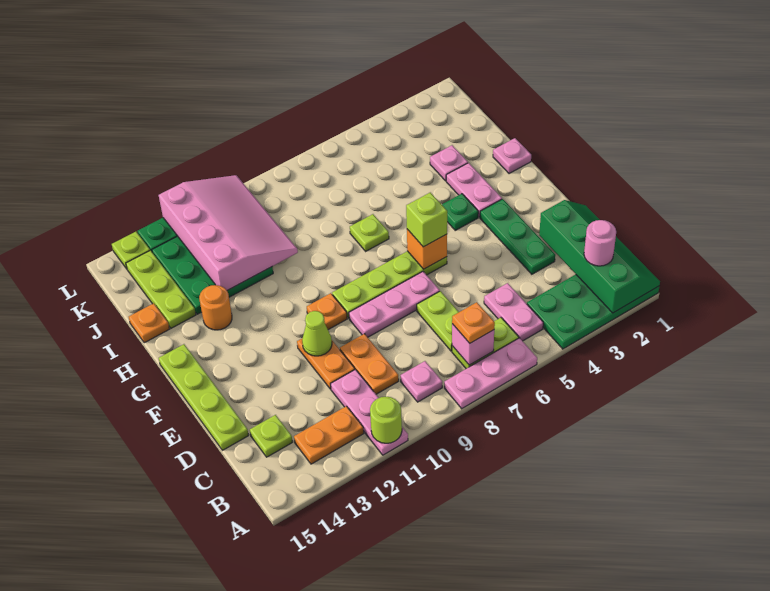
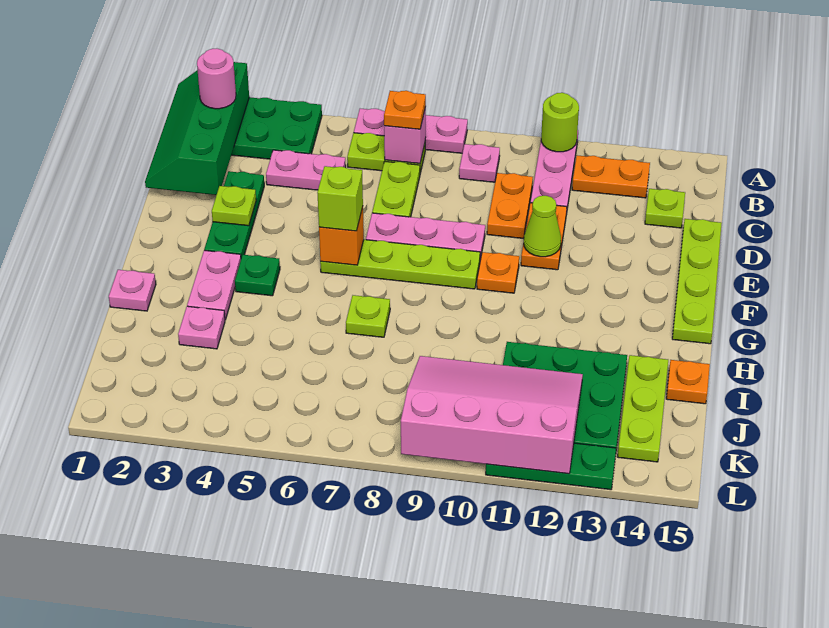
pink plate B5:C5 level 1 -> pink plate C4:C5 level 1
orange round brick H13 level 1 -> none
pink slope I10:L12 level 2 top 12 -> pink slope J9:L12 level 2 top L
lime plate L14 level 1 -> lime plate E3 level 2

